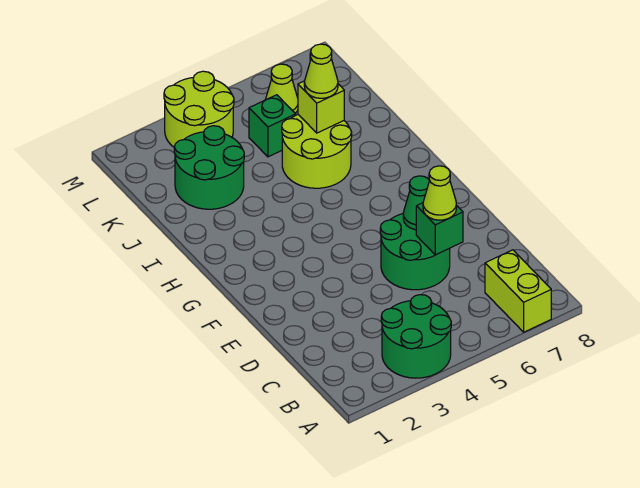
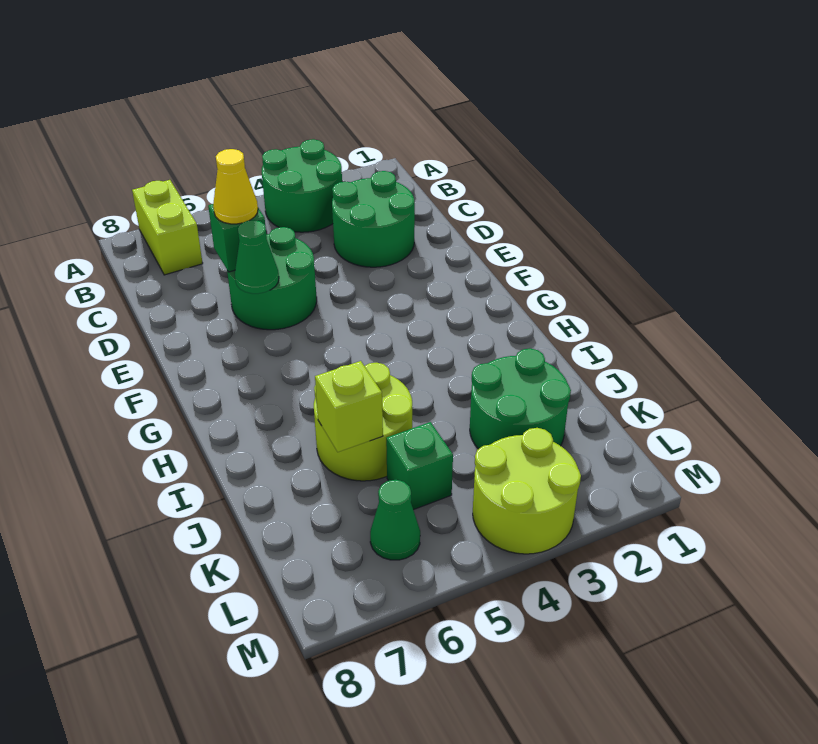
none -> green round brick C2:D3 level 1
lime cone D6 level 3 -> yellow cone D6 level 3
lime cone J6 level 3 -> none
lime cone L6 level 1 -> green cone L6 level 1

